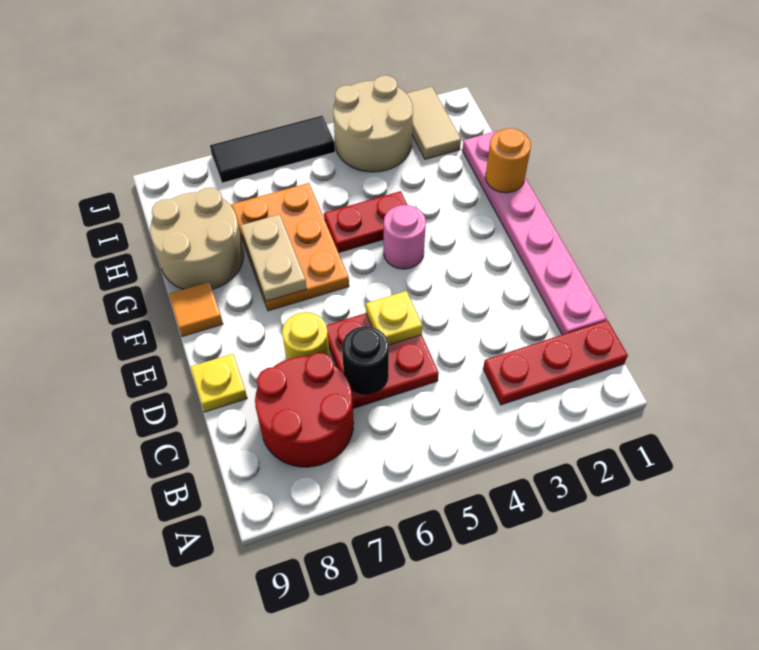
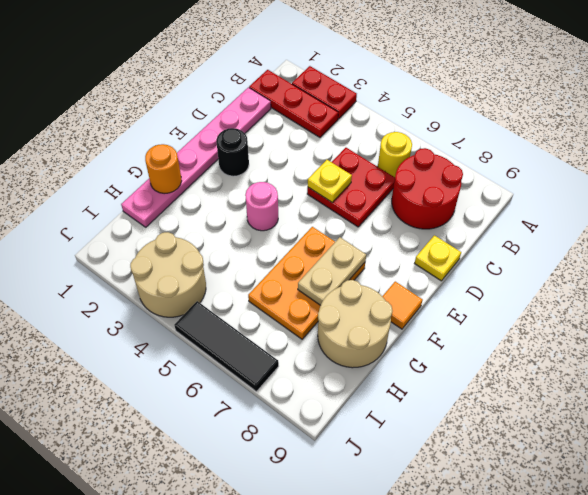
black round brick C6 level 2 -> black round brick E2 level 1
yellow round brick D7 level 1 -> yellow round brick B6 level 1
red plate G4:G5 level 1 -> red plate A2:A3 level 1
tan tile I2:J2 level 1 -> none

